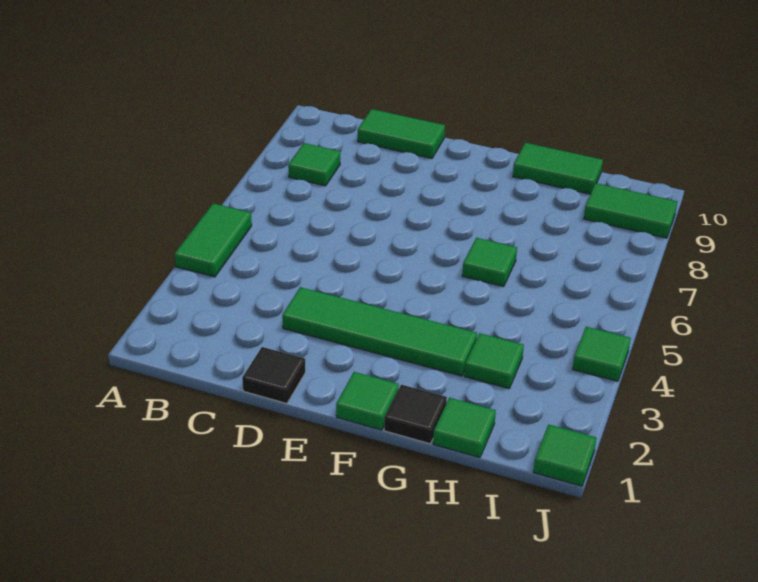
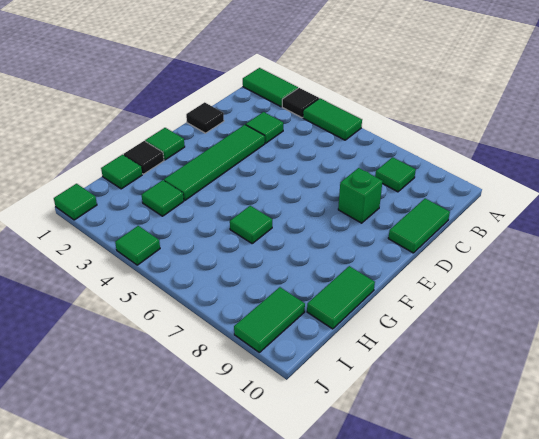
none -> green tile A1:A2 level 1
none -> black tile A3 level 1
none -> green tile C3 level 1
none -> green brick D8 level 1

